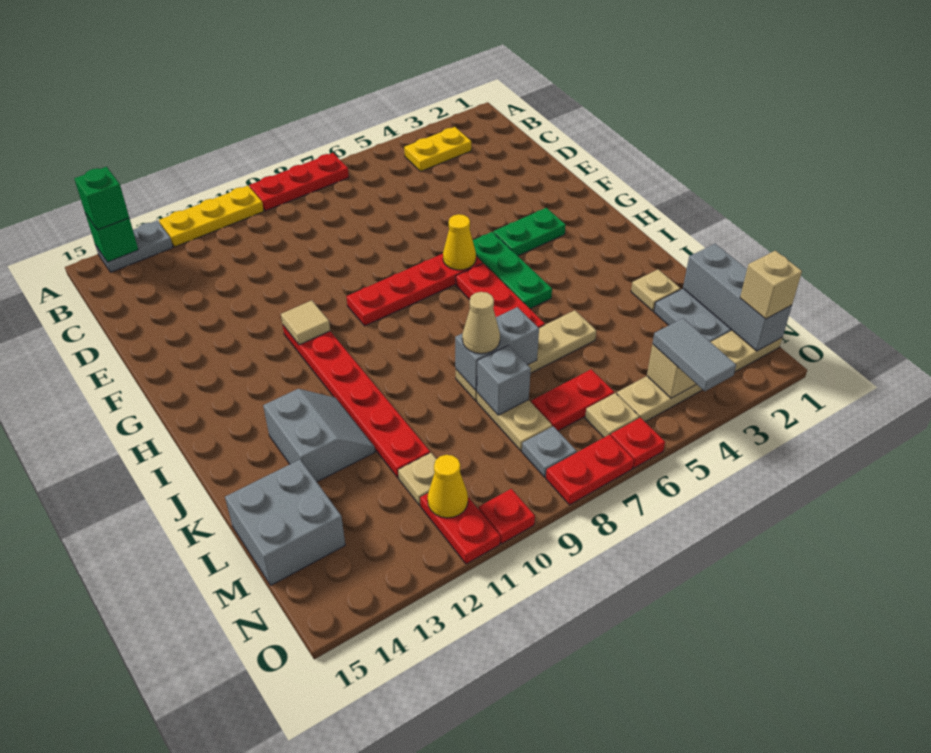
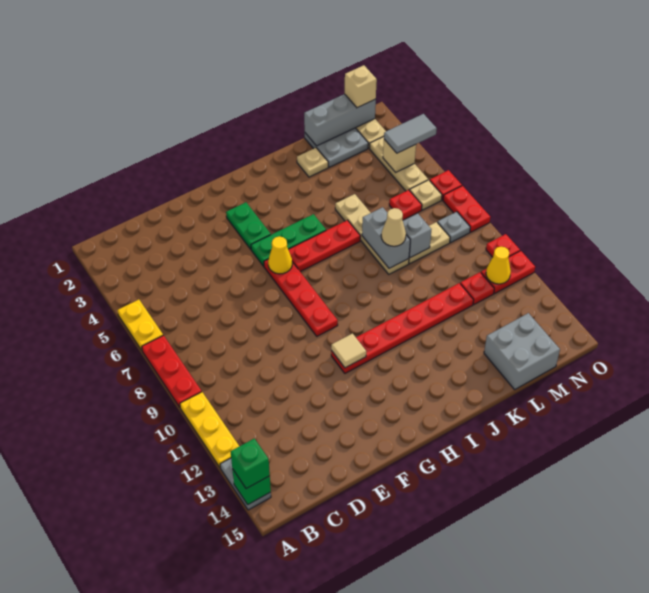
yellow plate B3:B4 level 1 -> yellow plate A5:A6 level 1
grey slope J12:K13 level 1 top 13 -> none
red plate M6:M7 level 1 -> red plate M6 level 1
tan plate M11 level 1 -> red plate M11 level 1

